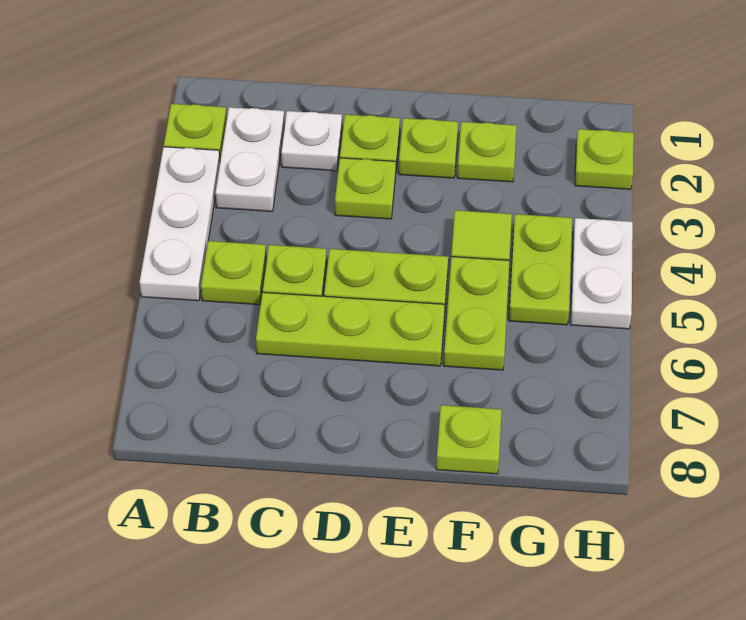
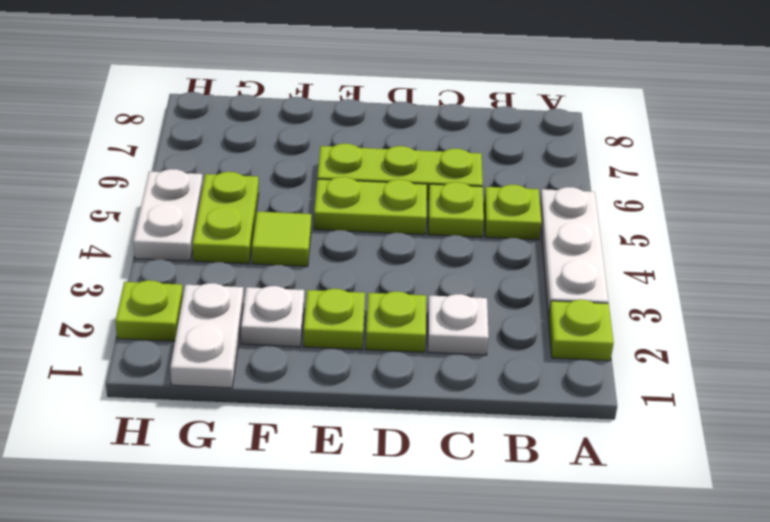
white plate B2:B3 level 1 -> white plate G1:G2 level 1
lime plate D3 level 1 -> none
lime plate F2 level 1 -> white plate F2 level 1
lime plate F5:F6 level 1 -> none
lime plate F8 level 1 -> none

